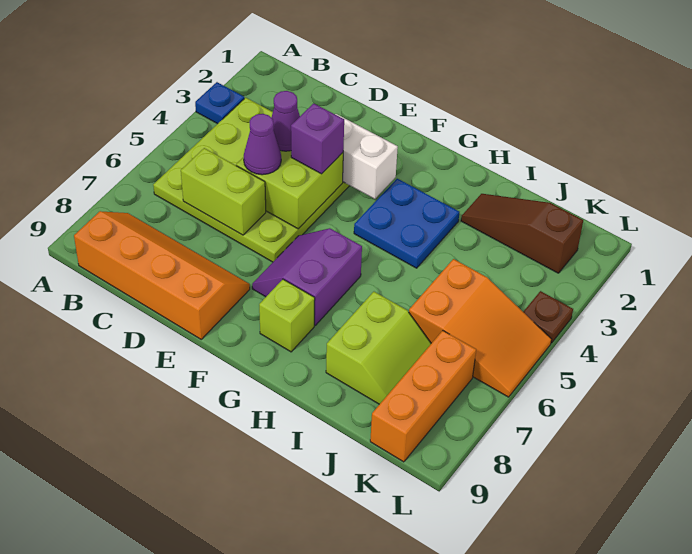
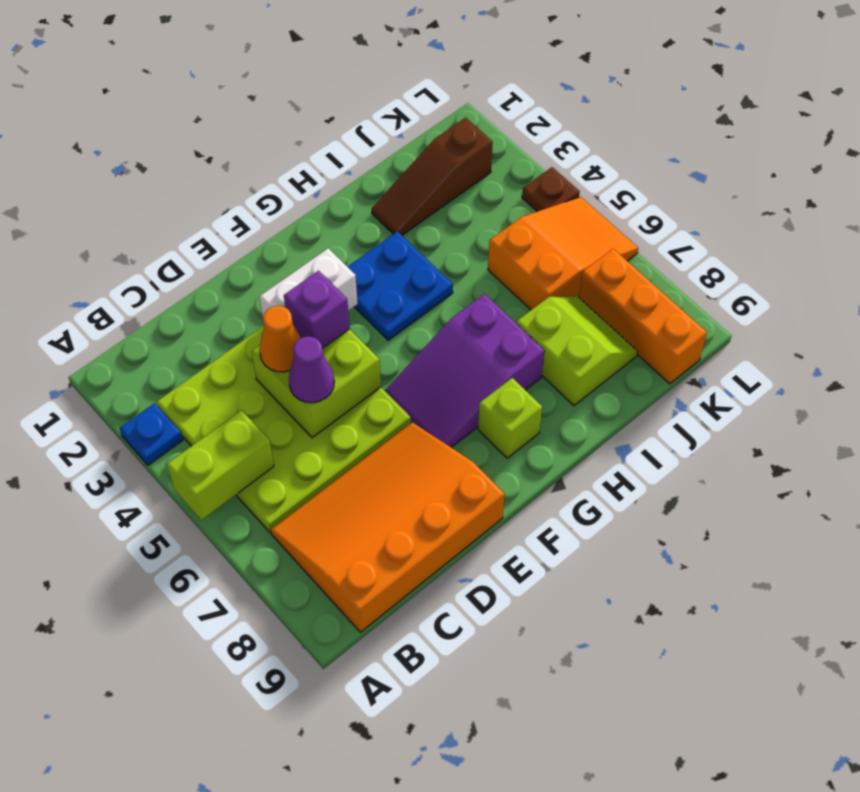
orange slope B8:E9 level 1 top 9 -> orange slope B7:E9 level 1 top 9
lime brick C6:D6 level 2 -> lime brick A5:B5 level 2
purple cone D4 level 3 -> orange cone D4 level 3
purple slope F6:G7 level 1 top G -> purple slope F6:H7 level 1 top H

